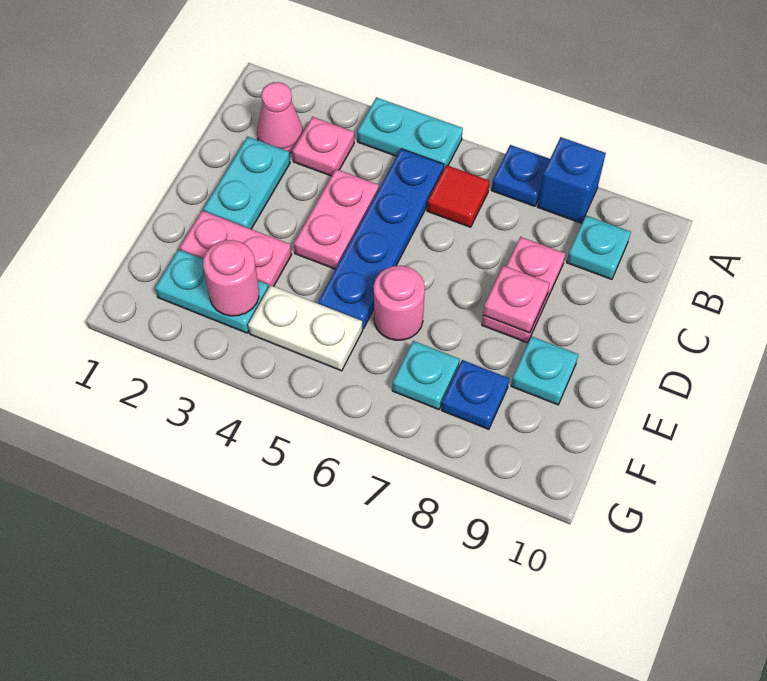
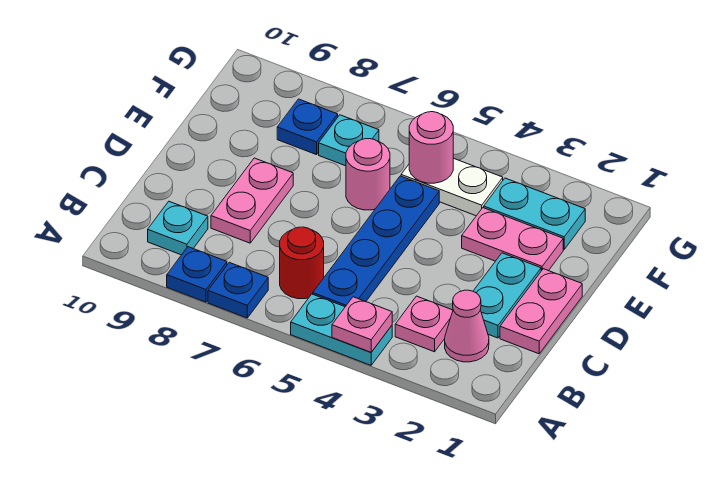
blue brick A8 level 1 -> blue plate A8 level 1
red tile B6 level 1 -> red round brick B6 level 1
pink plate C4:D4 level 1 -> pink plate C1:D1 level 1
pink plate D8 level 2 -> pink plate A4 level 2
cyan plate E9 level 1 -> none
pink round brick F3 level 2 -> pink round brick F5 level 2

